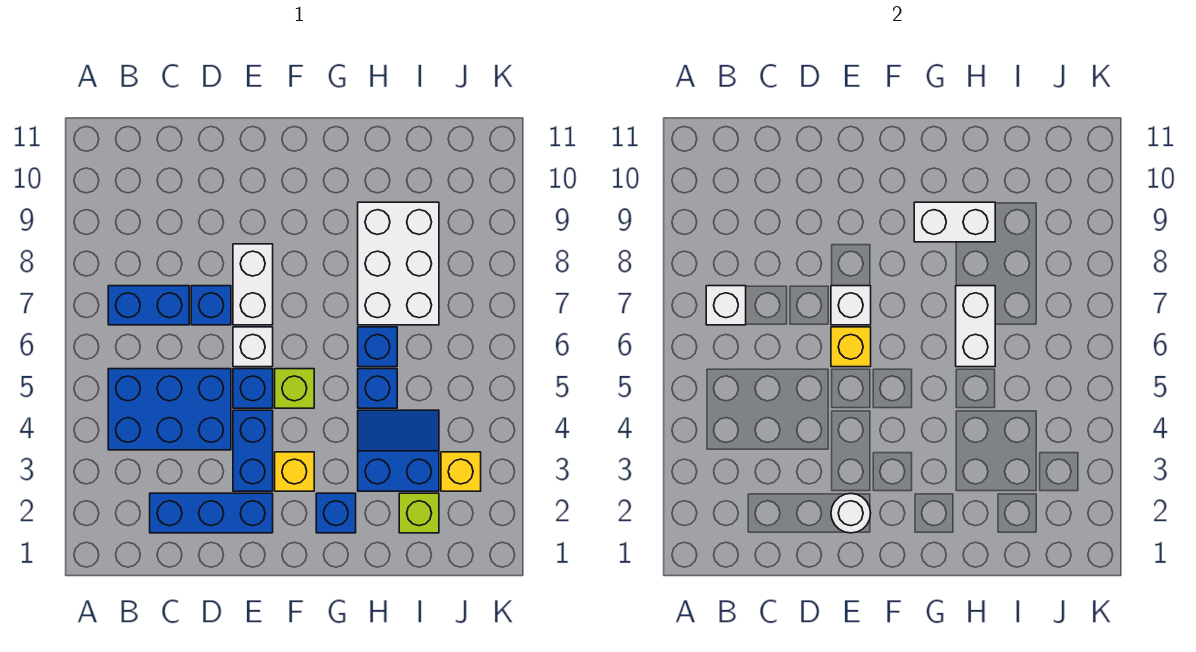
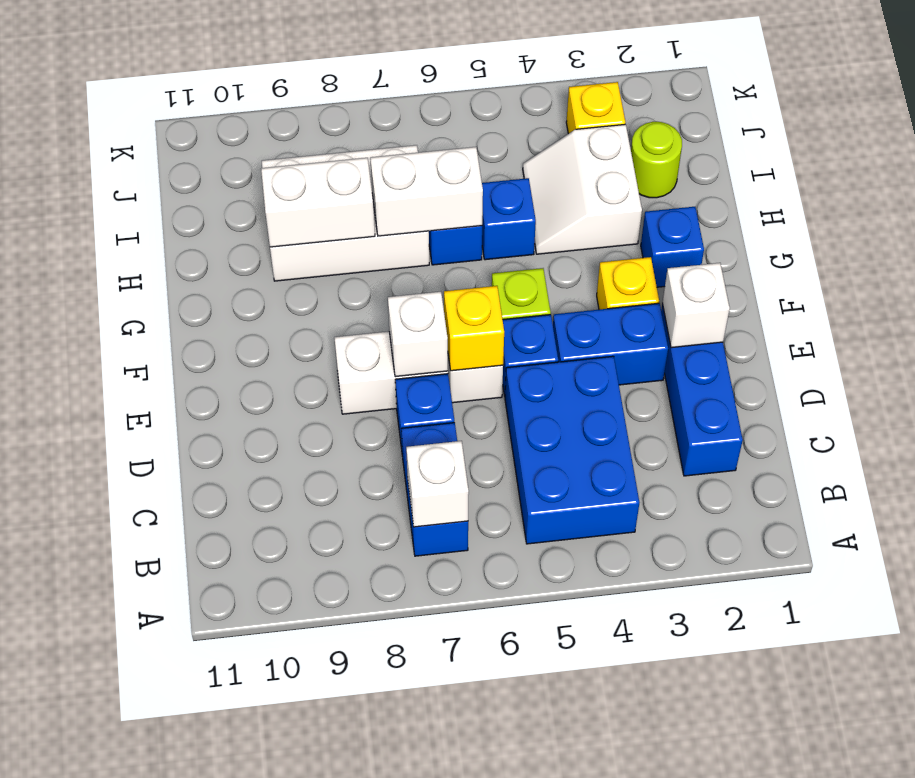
white round brick E2 level 2 -> white brick E2 level 2
white brick G9:H9 level 2 -> white brick H8:H9 level 2
blue slope H3:I4 level 1 top 3 -> white slope H3:I4 level 1 top 3
lime brick I2 level 1 -> lime round brick I2 level 1

